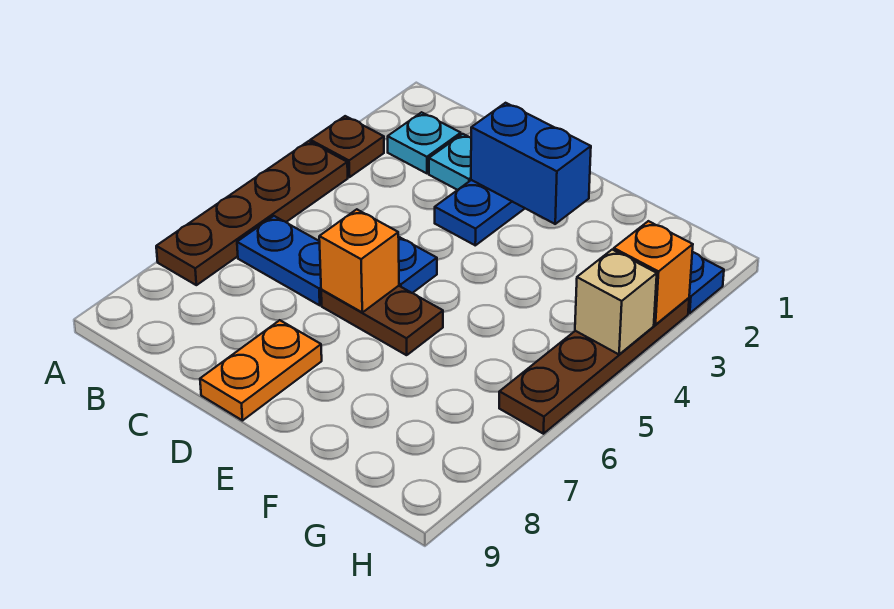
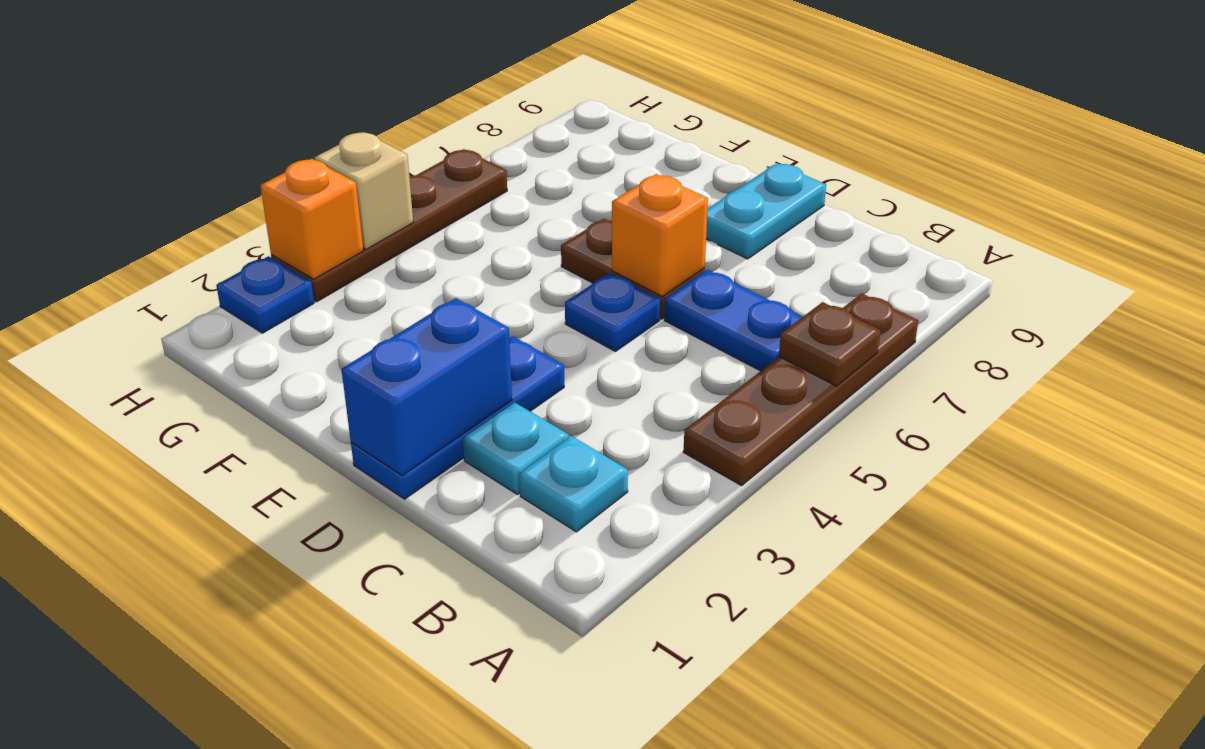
brown plate A3 level 1 -> brown plate A6 level 2
blue brick D2:E2 level 2 -> blue brick D1:D2 level 2
orange plate D8:D9 level 1 -> cyan plate D8:D9 level 1

